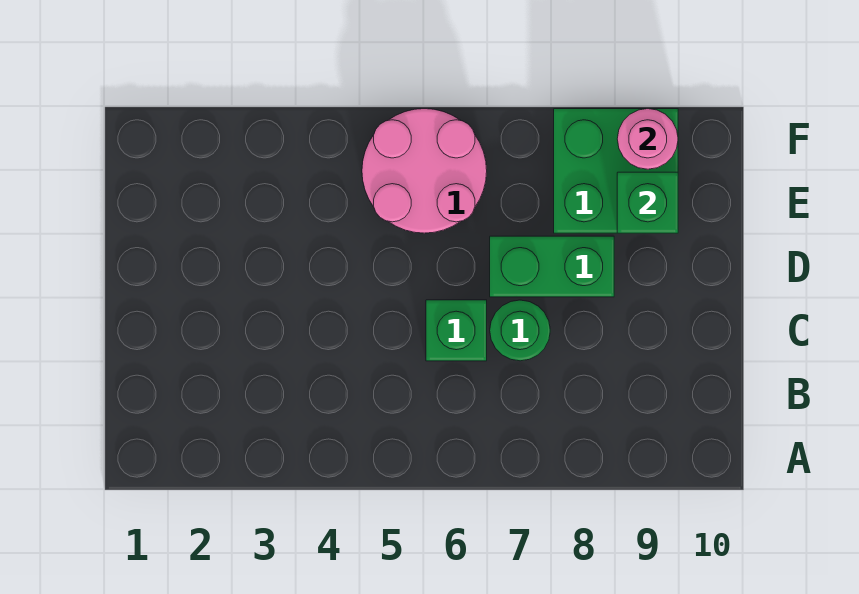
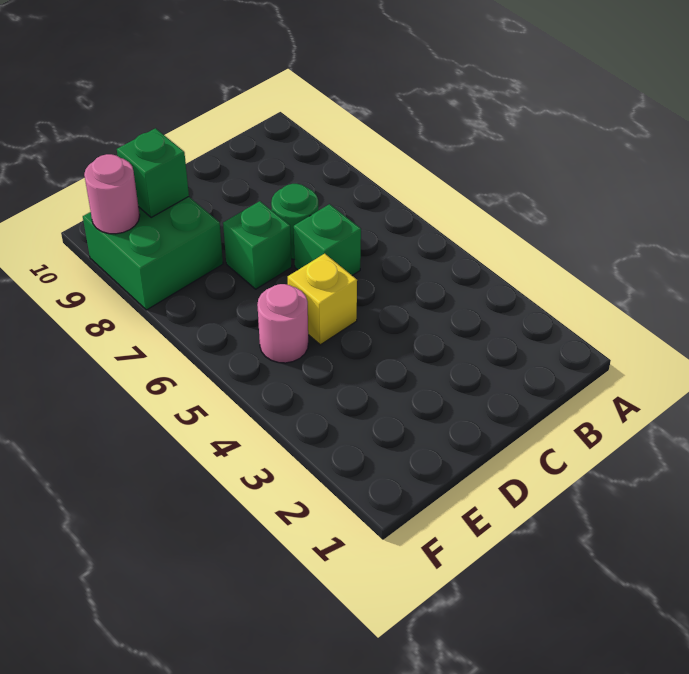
none -> yellow brick D5 level 1
green brick D7:D8 level 1 -> green brick D7 level 1
pink round brick E5:F6 level 1 -> pink round brick E5 level 1

